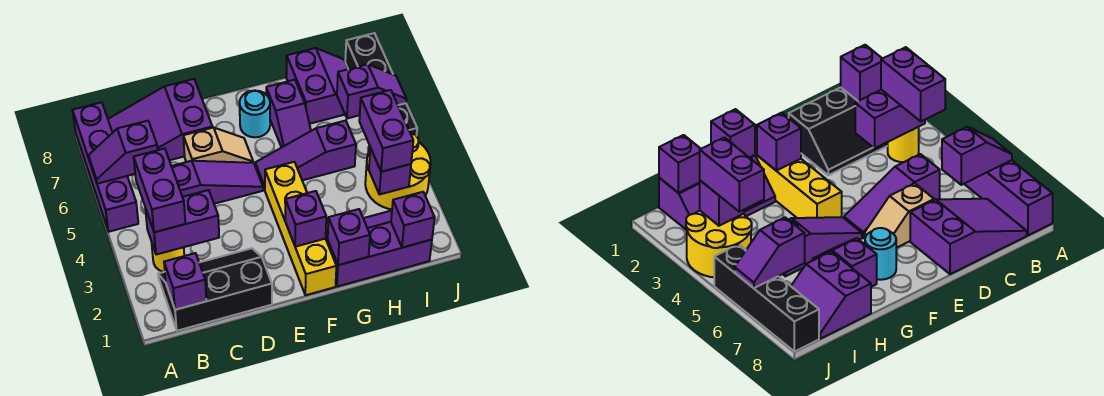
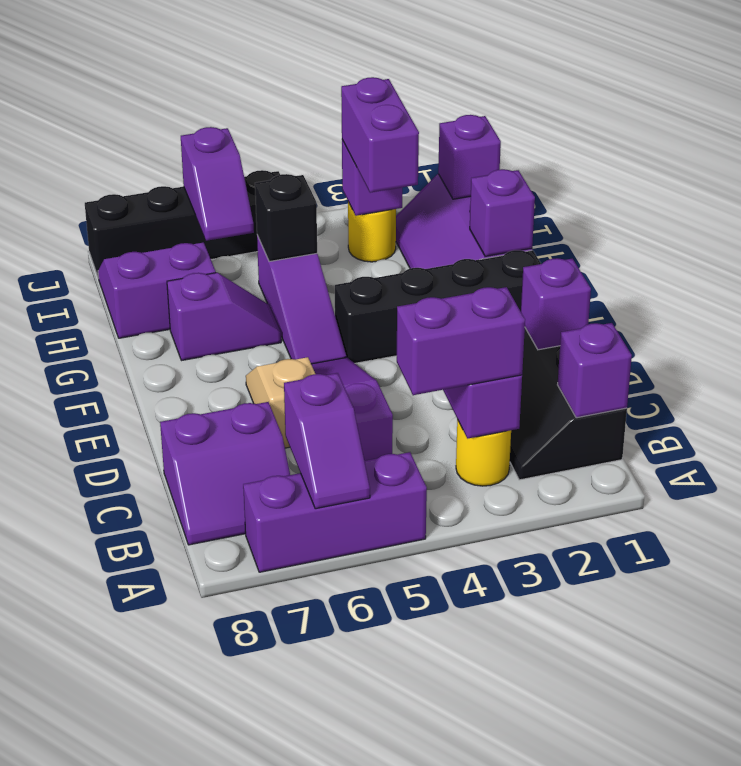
purple brick A5:A8 level 1 -> purple brick A5:A7 level 1
purple slope B7:D8 level 1 top D -> purple slope B7:C8 level 1 top C
yellow brick F1:F4 level 1 -> black brick F1:F4 level 1
purple brick F2 level 2 -> purple brick D1 level 2
cyan round brick F7 level 1 -> none
none -> black brick H5 level 2
yellow round brick I3:J4 level 1 -> yellow round brick I3 level 1
purple brick I3:I4 level 3 -> purple brick H3:I3 level 3
purple slope I6:J6 level 2 top I -> purple slope I6:J6 level 2 top J

